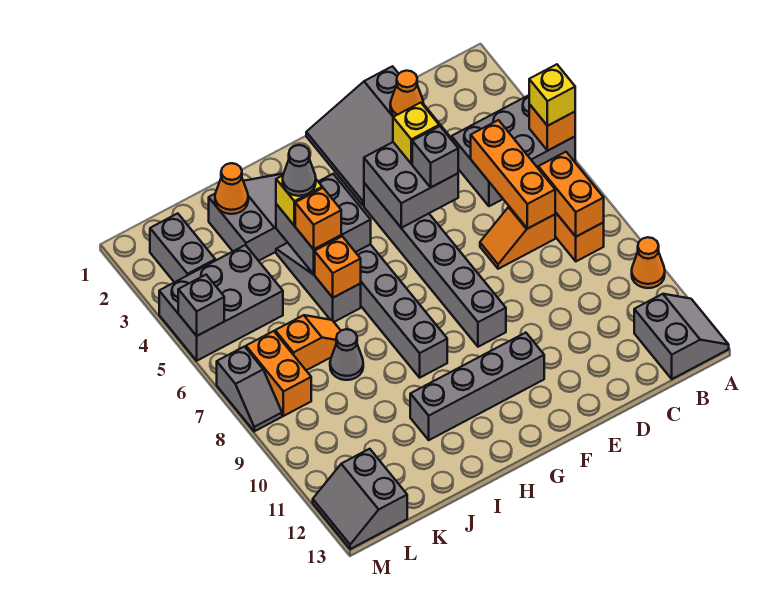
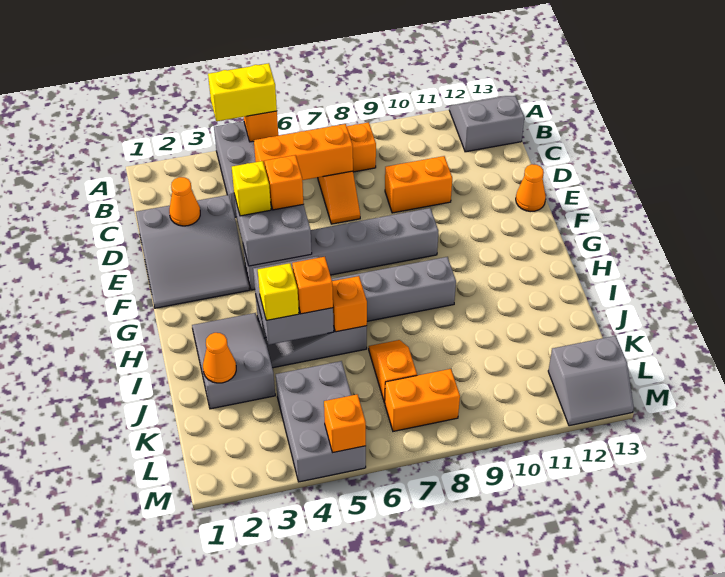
yellow brick A5 level 3 -> yellow brick A4:A5 level 3
orange cone A10 level 1 -> orange cone E13 level 1
orange brick B7:B8 level 2 -> orange brick D9:D10 level 1
grey brick E5 level 3 -> orange brick E5 level 3
grey brick F11:I11 level 1 -> none
grey cone I4 level 4 -> none
grey cone J8 level 1 -> none
grey brick L2:L3 level 1 -> none
grey brick M5 level 2 -> orange brick M5 level 2
grey slope M7:M8 level 1 top 7 -> none

